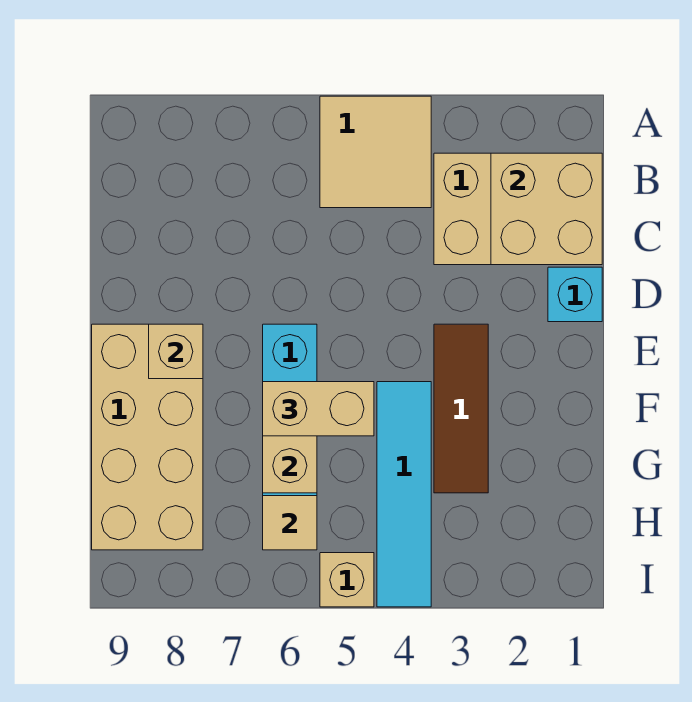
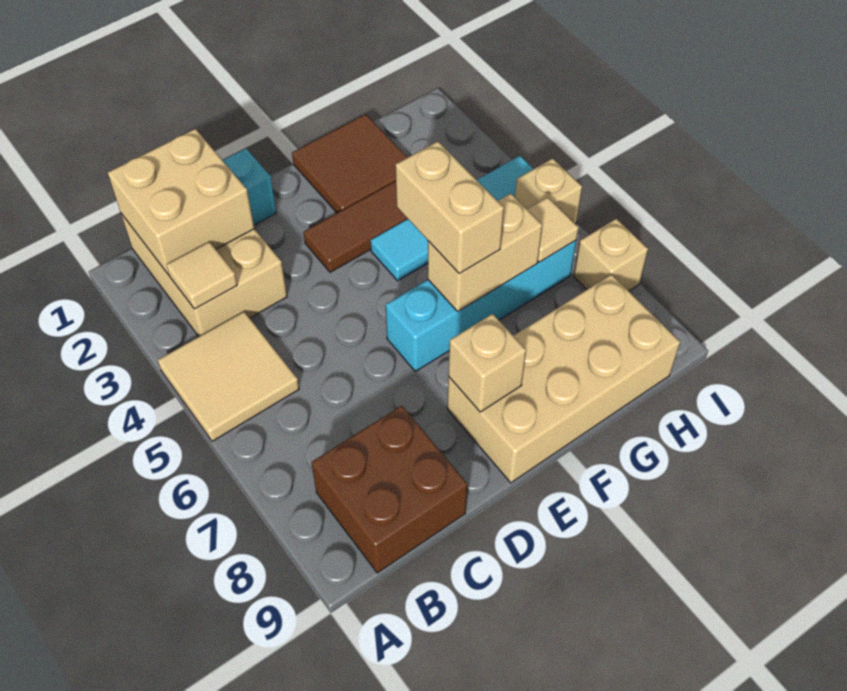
none -> tan tile B3 level 2
none -> brown brick B8:C9 level 1
none -> brown tile F1:G2 level 1
none -> tan brick I7 level 1

